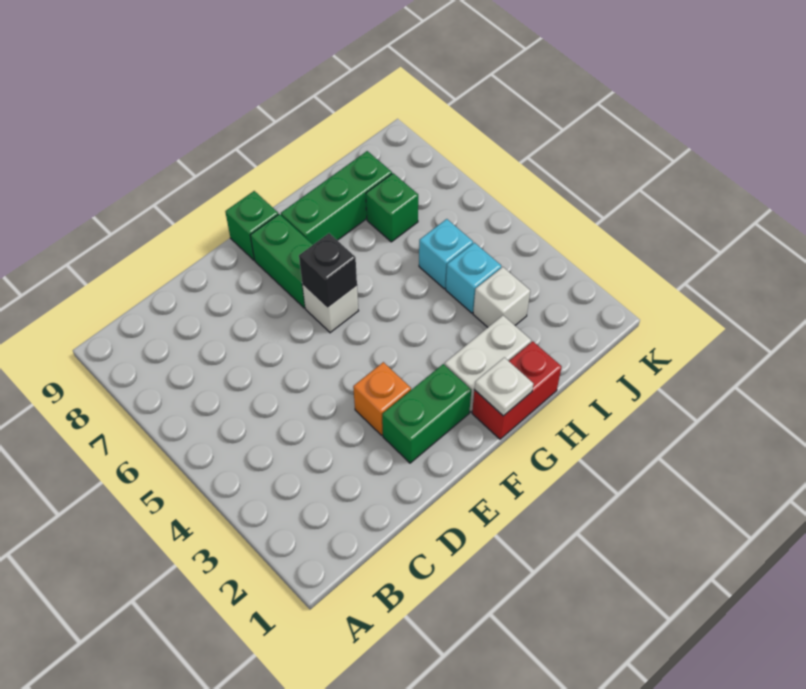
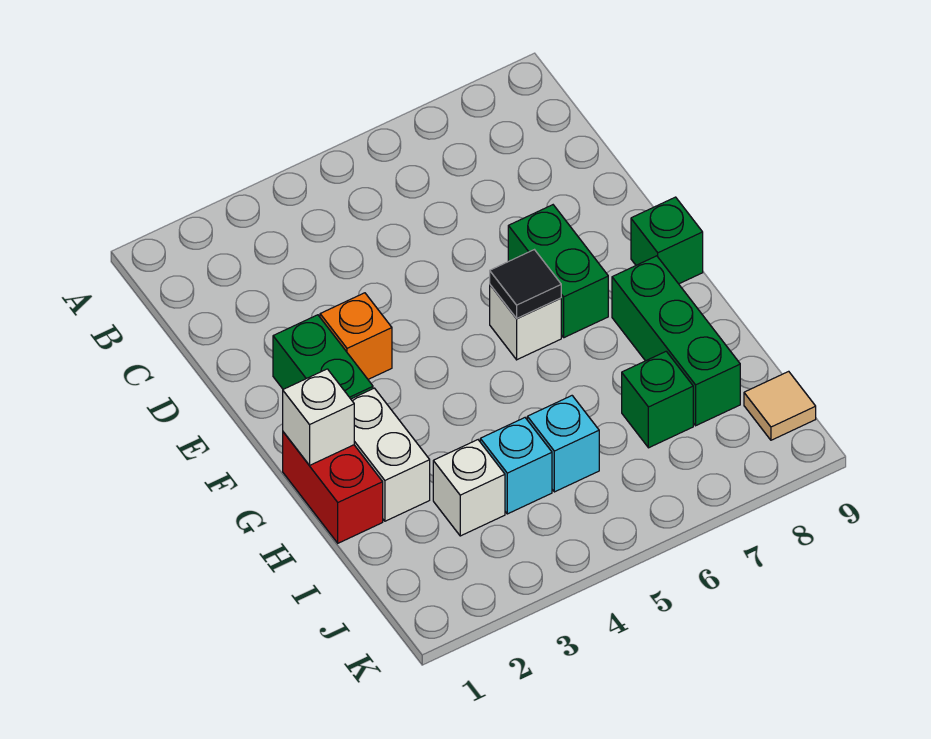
black brick F6 level 2 -> black tile F6 level 2
green brick F7:F8 level 1 -> green brick E7:F7 level 1
white plate G1 level 2 -> white brick G1 level 2
none -> tan tile J9 level 1

